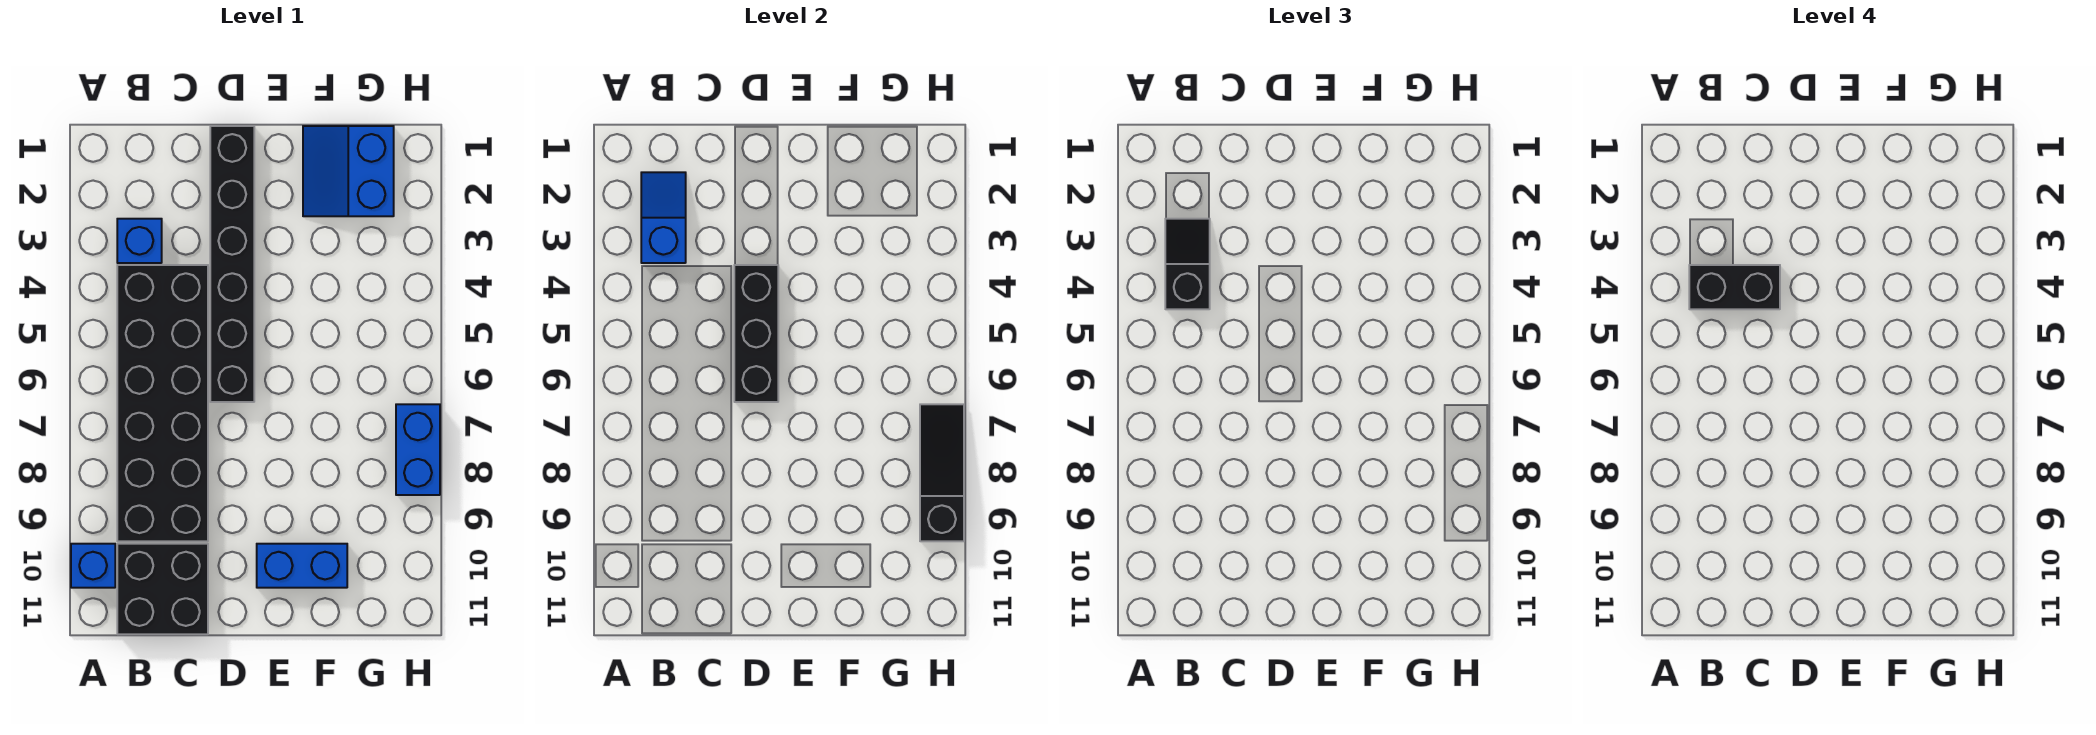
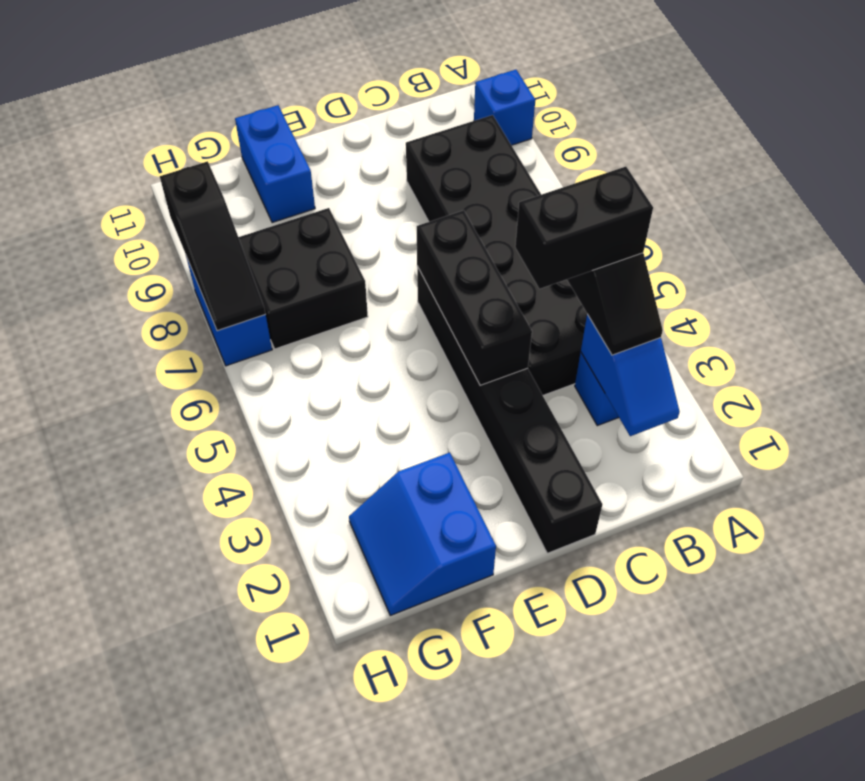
black brick B10:C11 level 1 -> black brick F7:G8 level 1
blue brick E10:F10 level 1 -> blue brick F10:F11 level 1
blue slope F1:G2 level 1 top G -> blue slope F1:G2 level 1 top F

